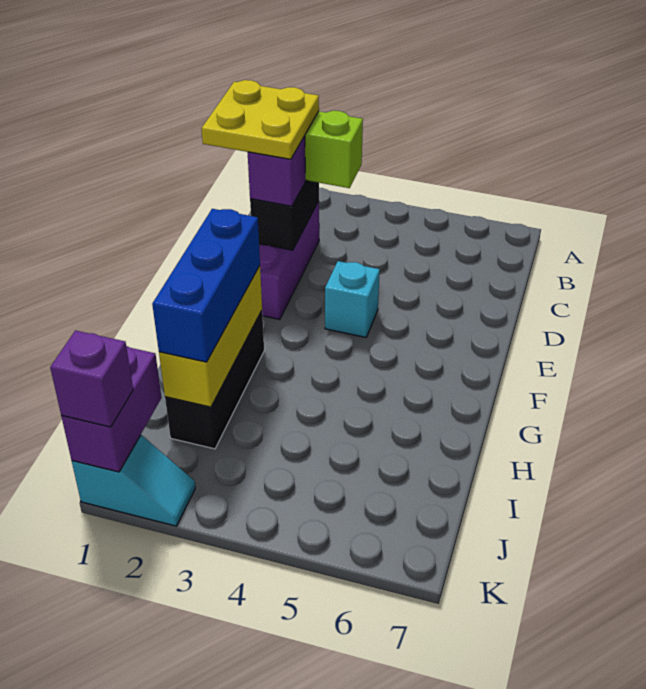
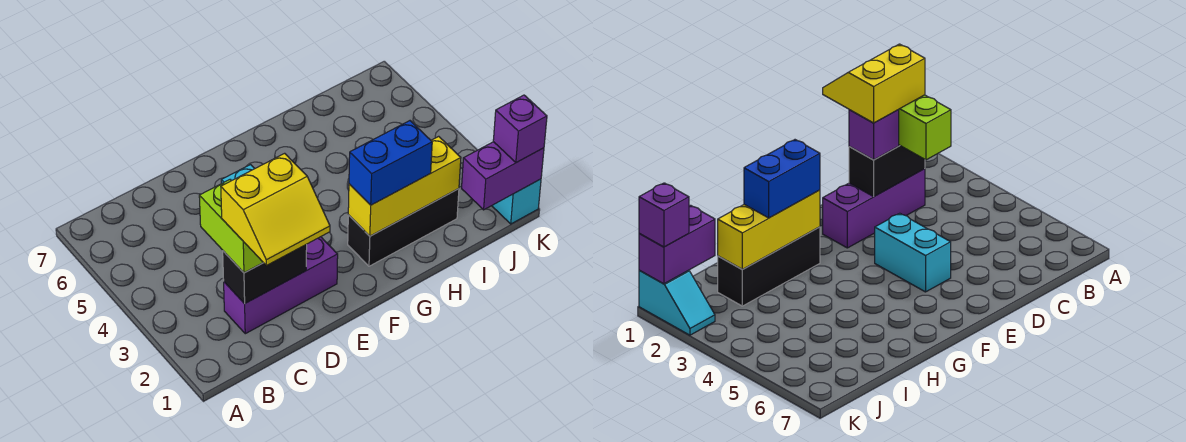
yellow plate C1:D2 level 4 -> yellow slope C1:D2 level 4 top 2
cyan brick E4 level 1 -> cyan brick E4:E5 level 1
blue brick G2:I2 level 3 -> blue brick G2:H2 level 3

